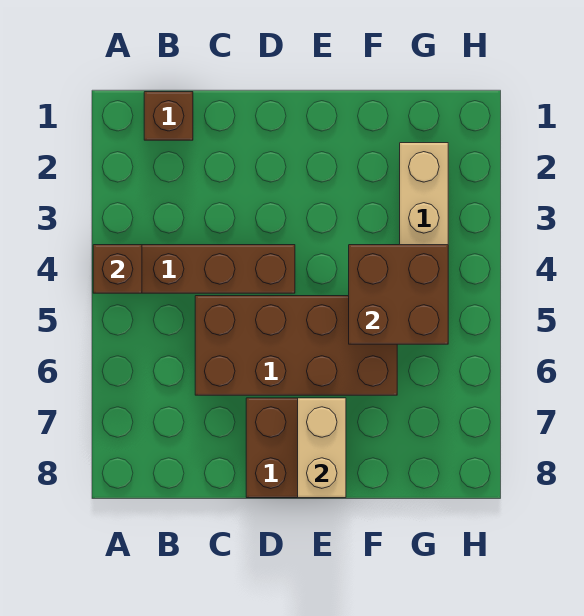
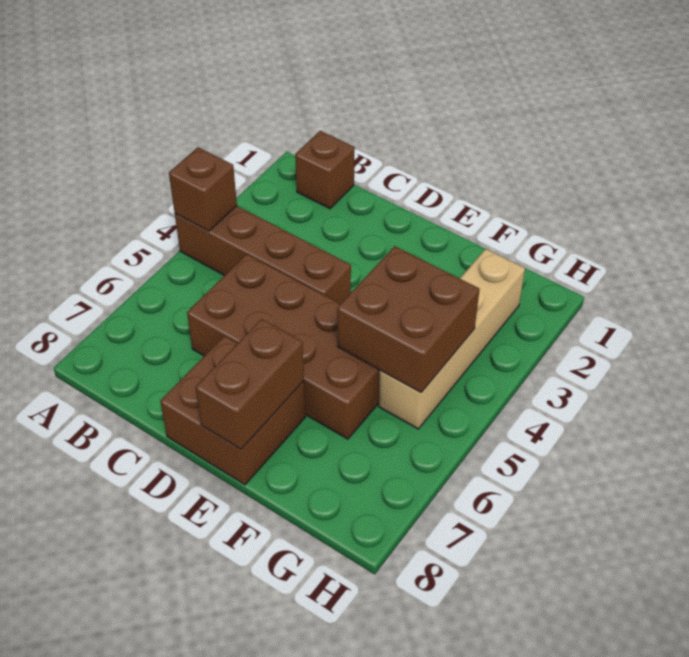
tan brick E7:E8 level 2 -> brown brick E7:E8 level 2

